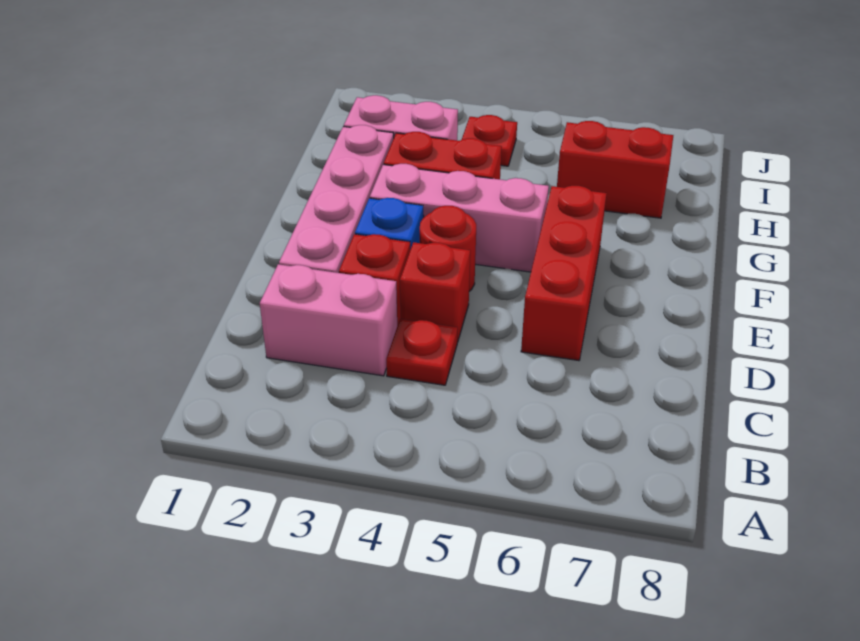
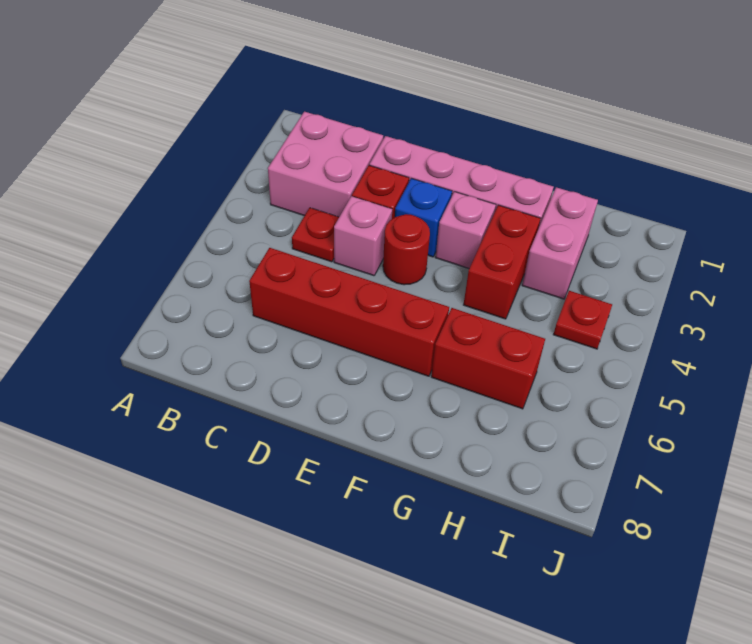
pink brick C2:C3 level 1 -> pink brick B2:C3 level 1
red brick D4 level 1 -> pink brick D4 level 1
red brick D6:F6 level 1 -> red brick C6:F6 level 1
pink brick F3:F5 level 1 -> pink brick F3 level 1
red brick H6:H7 level 1 -> red brick G6:H6 level 1

